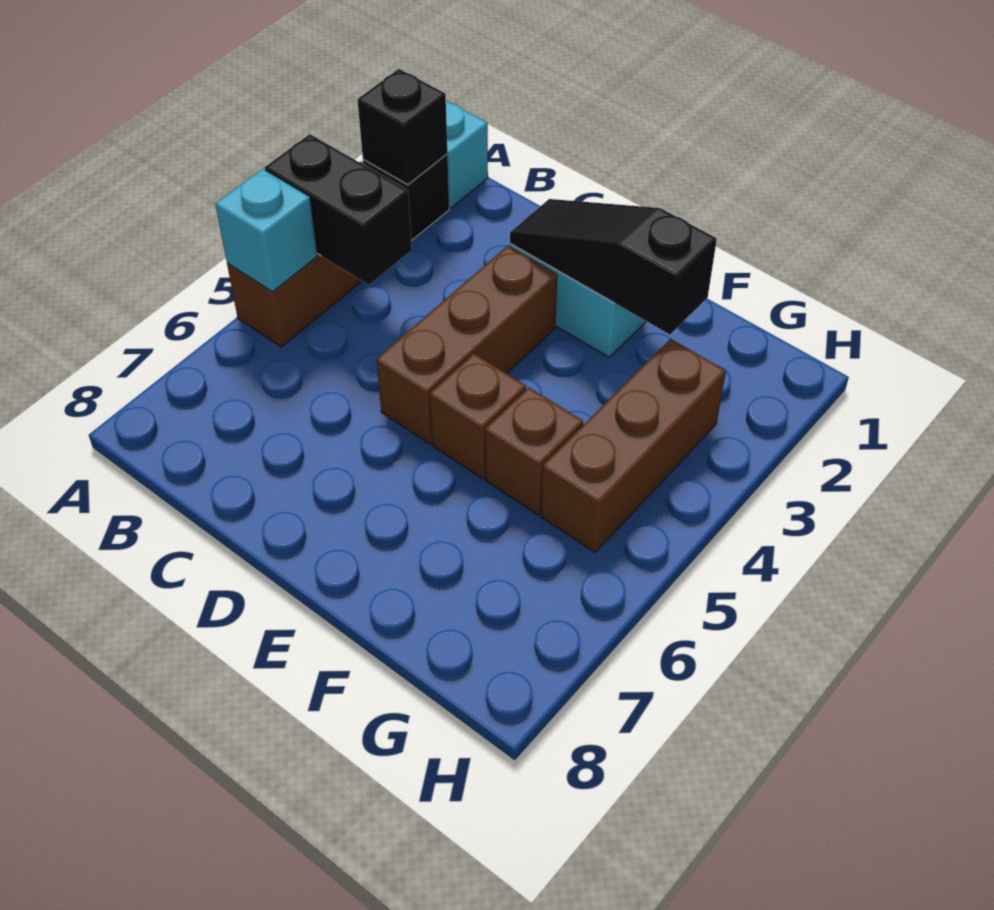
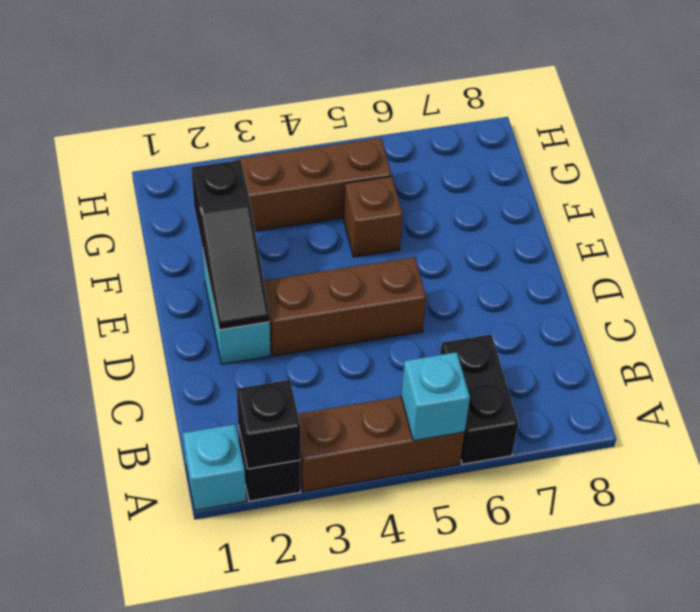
black brick A4:B4 level 2 -> black brick A6:B6 level 1
brown brick E5 level 1 -> none

